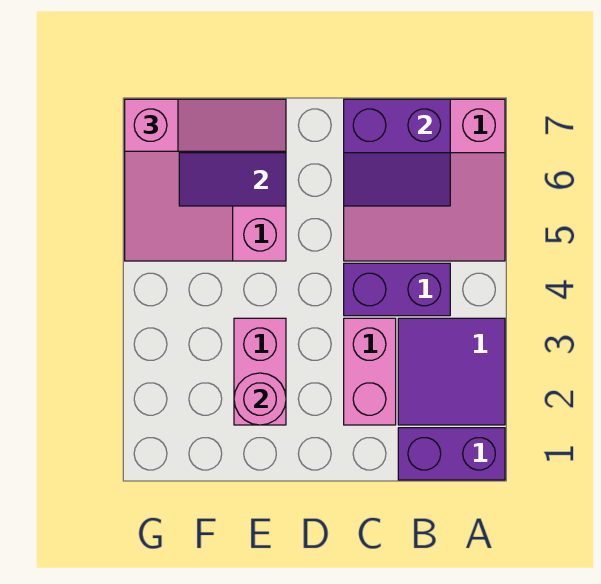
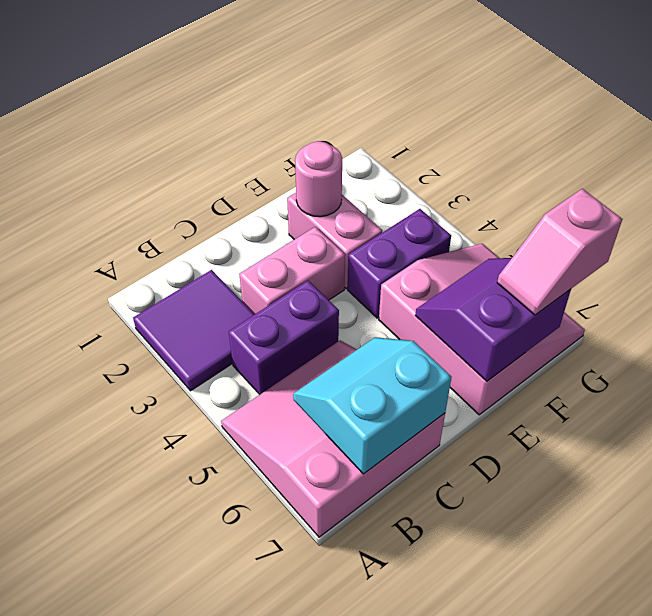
purple brick A1:B1 level 1 -> purple brick E4:F4 level 1
purple slope B6:C7 level 2 top 7 -> cyan slope B6:C7 level 2 top 7
pink brick C2:C3 level 1 -> pink brick C3:D3 level 1
pink slope E7:G7 level 3 top G -> pink slope F7:G7 level 3 top G

